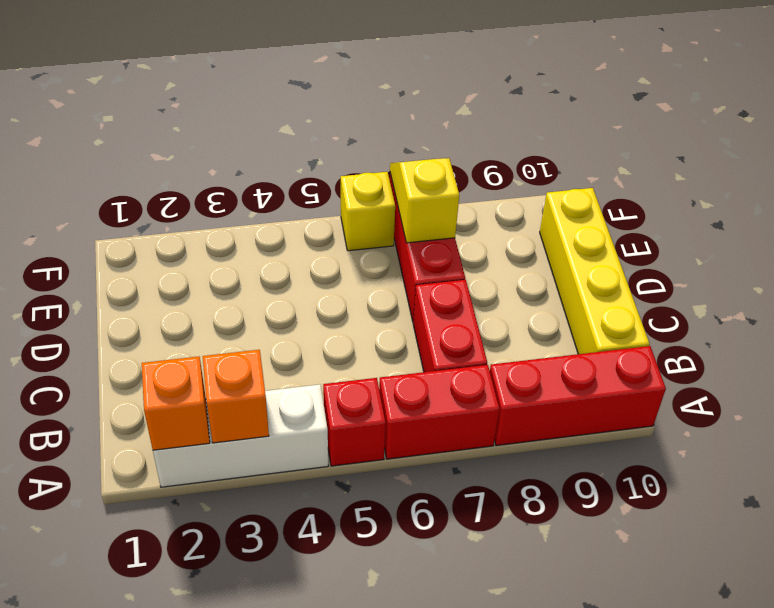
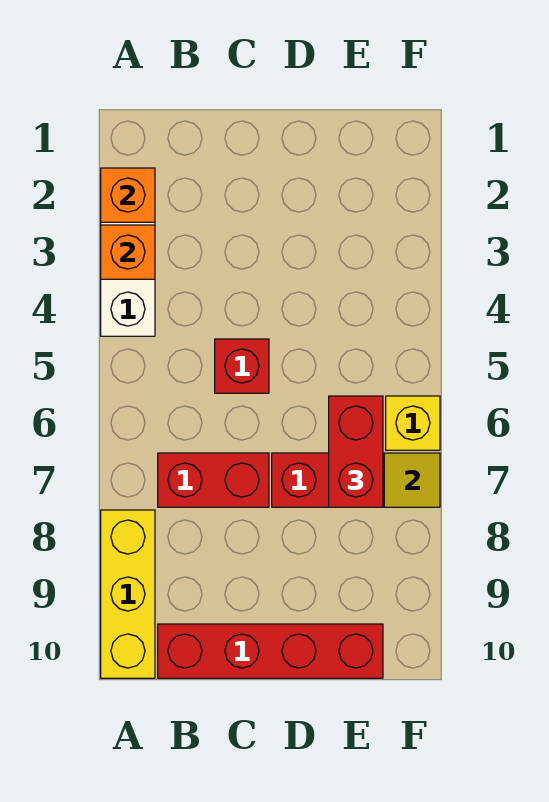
red brick A5 level 1 -> red brick C5 level 1
red brick A6:A7 level 1 -> red brick E6:E7 level 3
red brick A8:A10 level 1 -> yellow brick A8:A10 level 1
yellow brick B10:E10 level 1 -> red brick B10:E10 level 1

